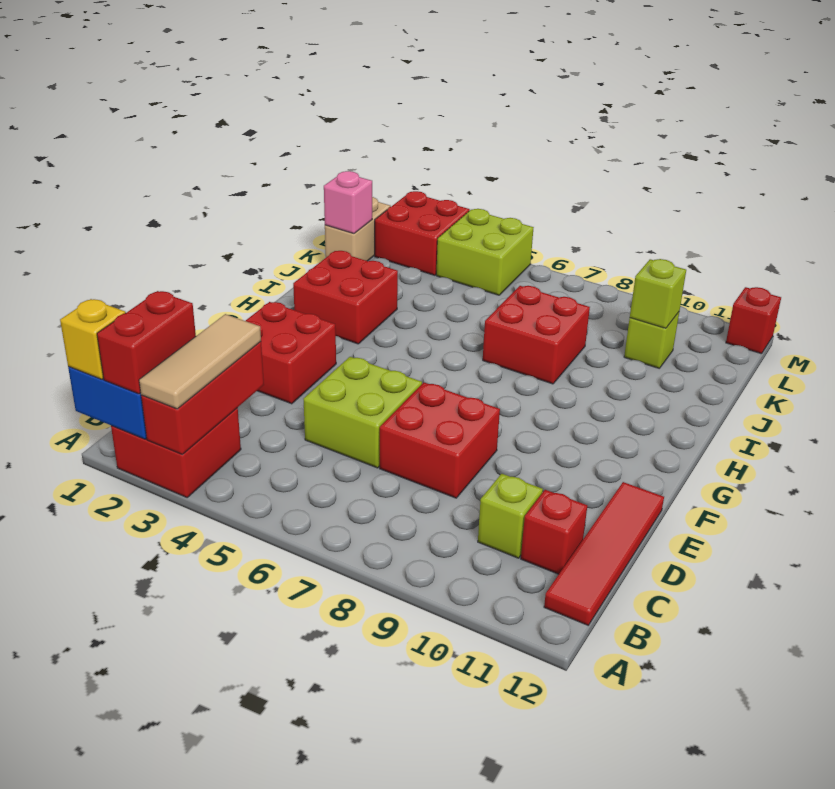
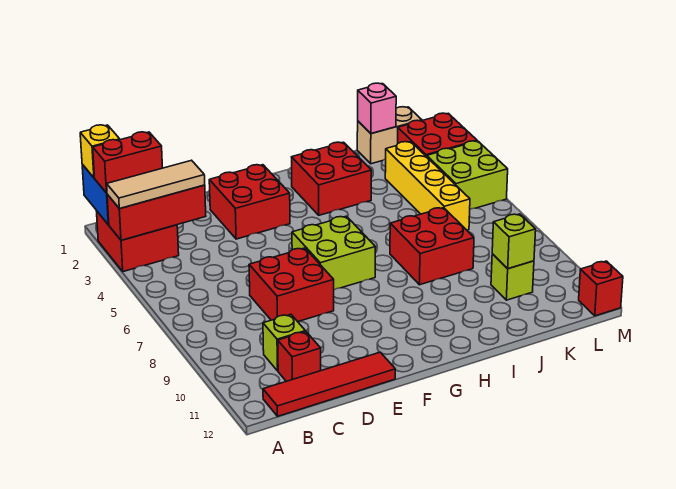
lime brick D5:E6 level 1 -> lime brick F6:G7 level 1
none -> yellow brick K3:K6 level 1

